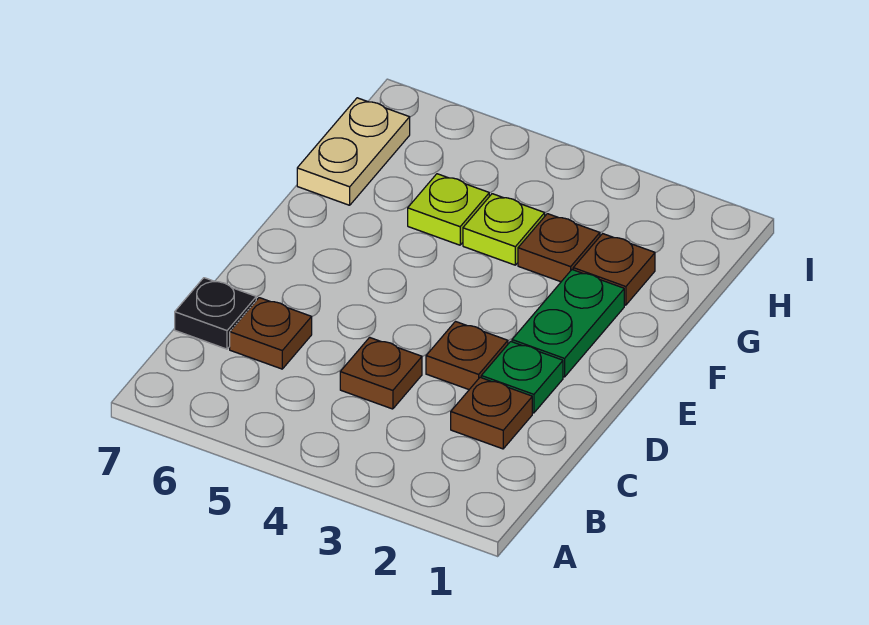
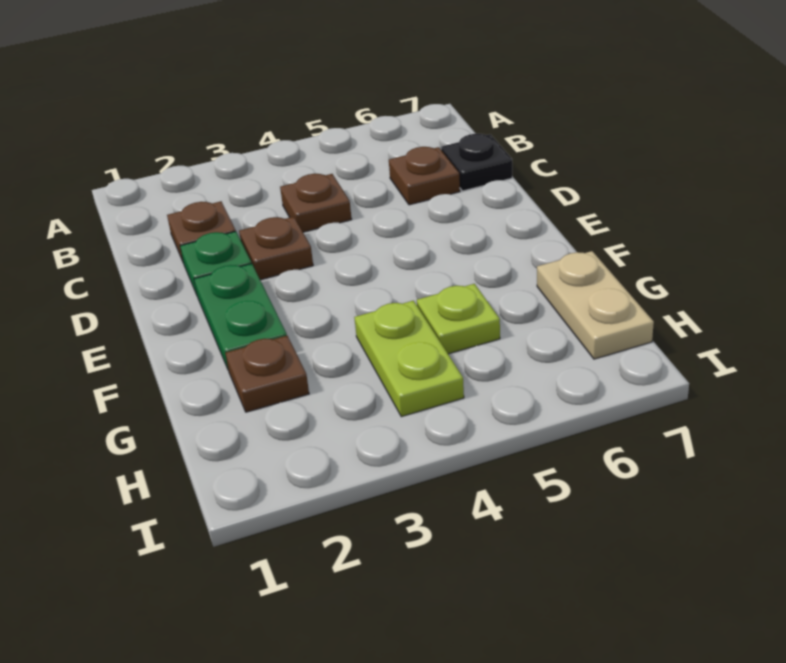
brown plate G3 level 1 -> none
lime plate G4 level 1 -> lime plate G4:H4 level 1

